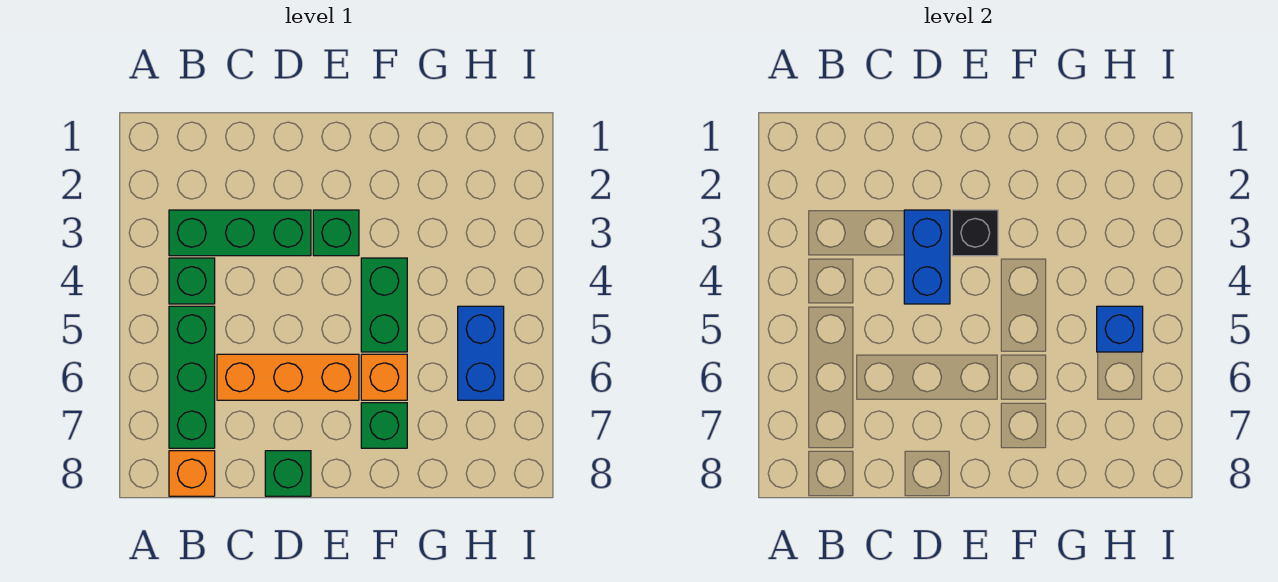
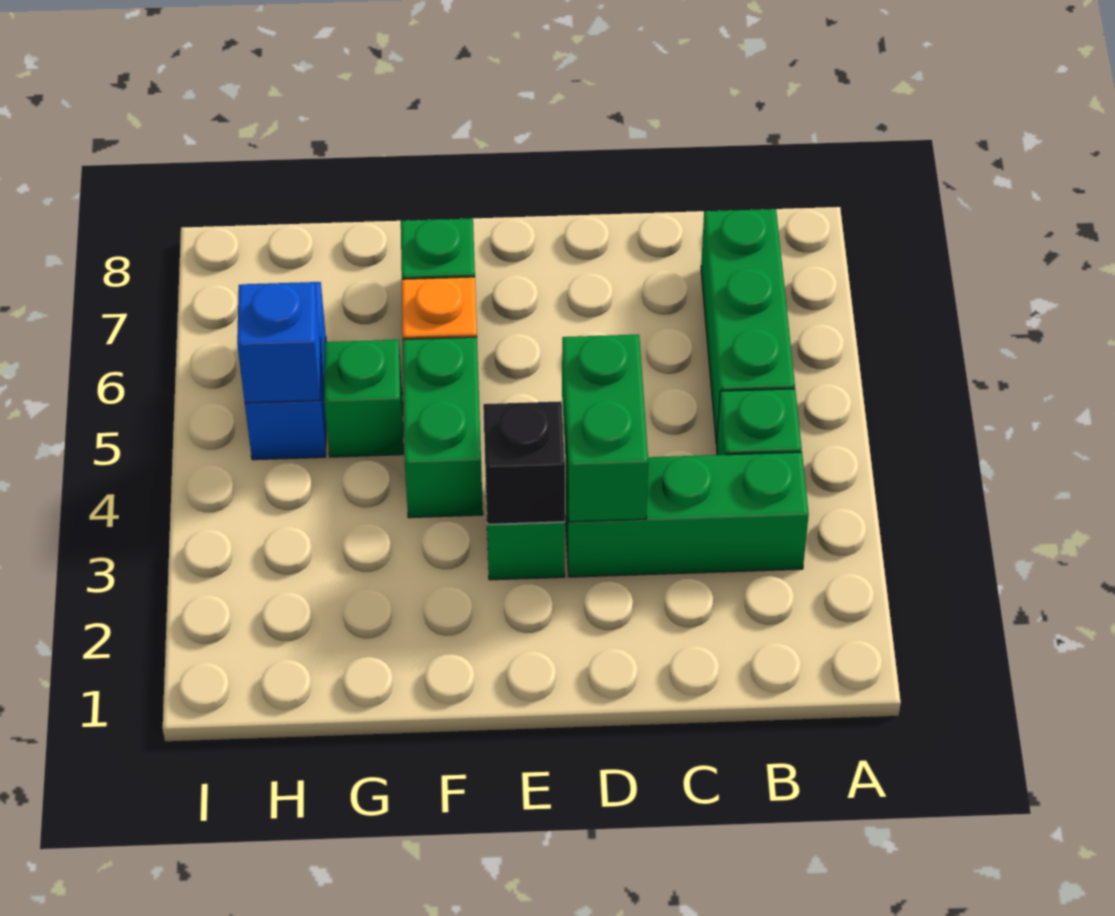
orange brick B8 level 1 -> none
orange brick C6:E6 level 1 -> none
blue brick D3:D4 level 2 -> green brick D3:D4 level 2
green brick D8 level 1 -> green brick G5 level 1

